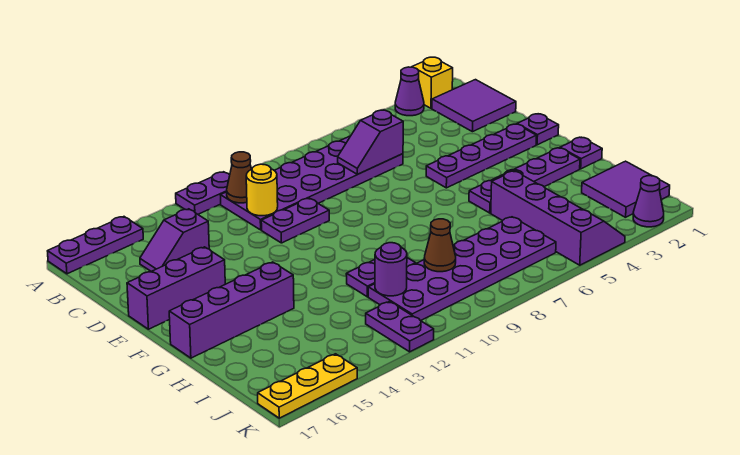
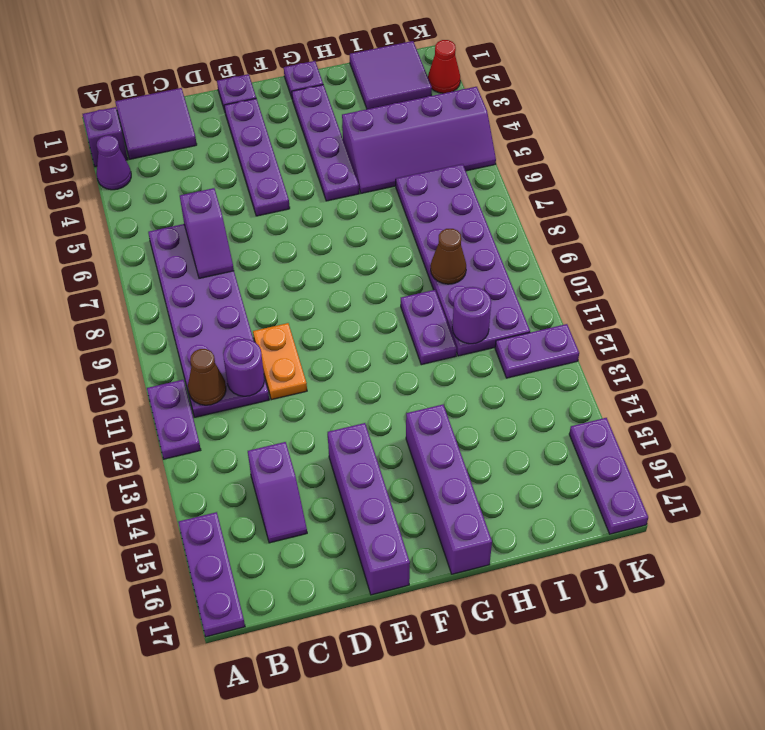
yellow brick A2 level 1 -> purple brick A2 level 1
yellow round brick C11 level 2 -> purple round brick C11 level 2
purple plate D10:D11 level 1 -> orange plate D10:D11 level 1
purple brick E15:E17 level 1 -> purple brick E14:E17 level 1
purple slope H4:K5 level 1 top 5 -> purple slope H4:K5 level 1 top 4
purple cone K2 level 1 -> red cone K2 level 1
yellow plate K15:K17 level 1 -> purple plate K15:K17 level 1

